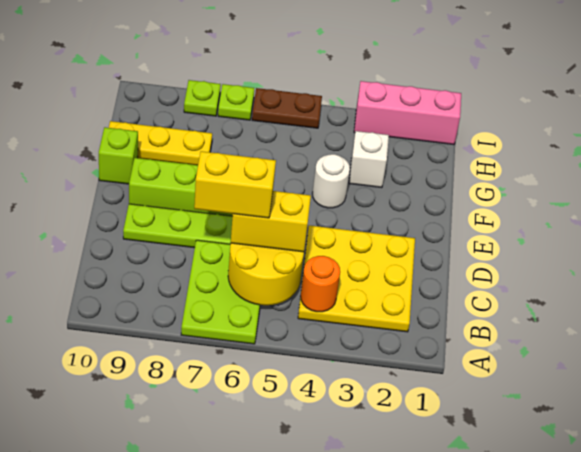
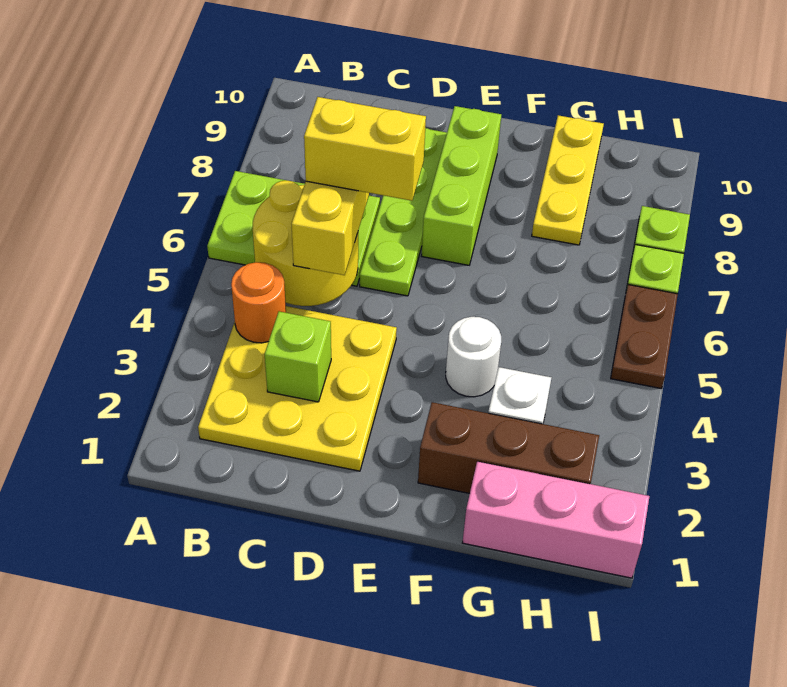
yellow brick C6:C7 level 4 -> yellow brick C6:D6 level 4
none -> brown brick F2:H2 level 1
lime brick F10 level 1 -> lime brick C3 level 2
pink brick I1:I3 level 1 -> pink brick G1:I1 level 1

